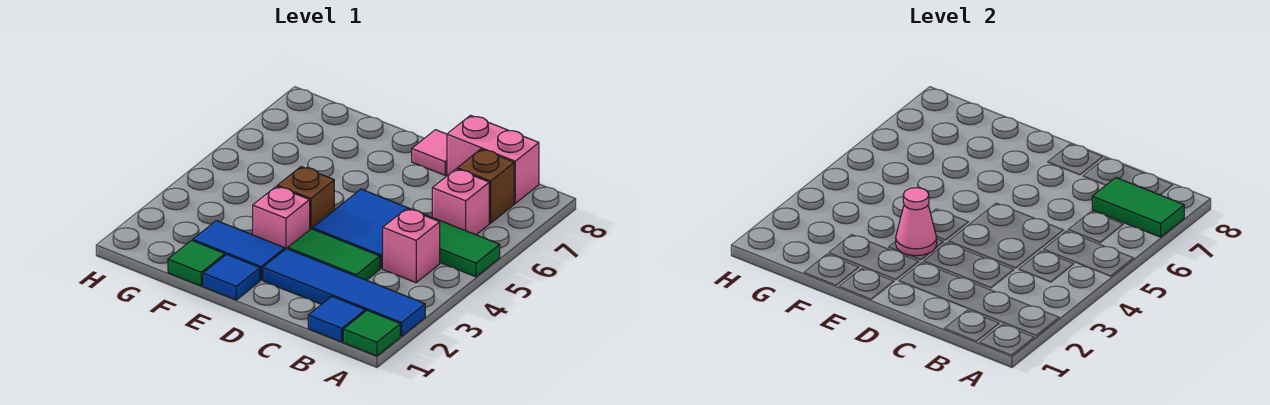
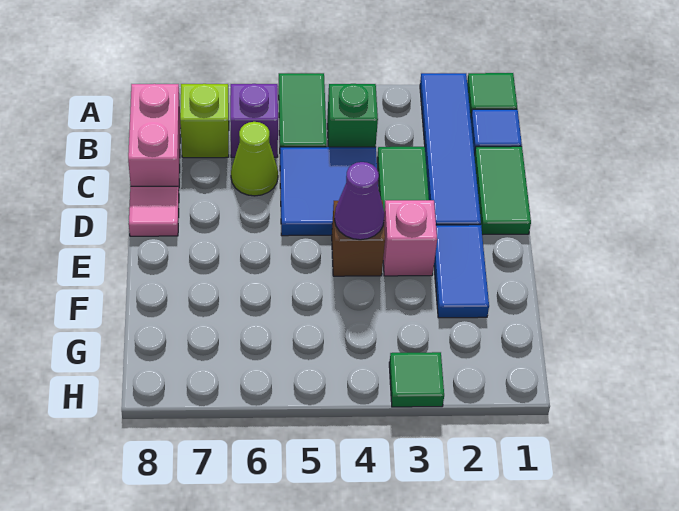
green tile A7:B7 level 2 -> green tile C1:D1 level 1
pink brick B4 level 1 -> green brick B4 level 1
pink brick B6 level 1 -> purple brick B6 level 1
brown brick B7 level 1 -> lime brick B7 level 1
none -> lime cone C6 level 1
blue tile E1 level 1 -> none
pink cone E3 level 2 -> none
none -> purple cone E4 level 2
green tile F1 level 1 -> green tile H3 level 1

